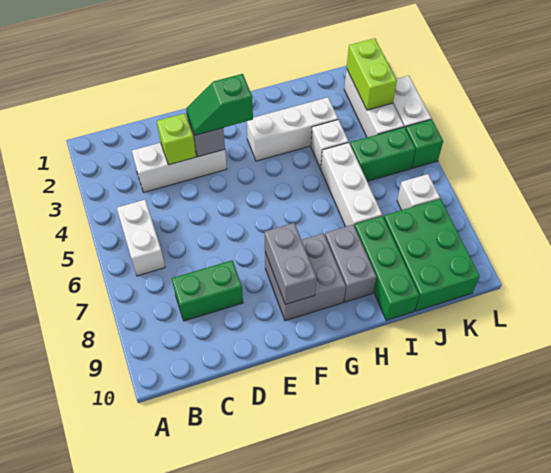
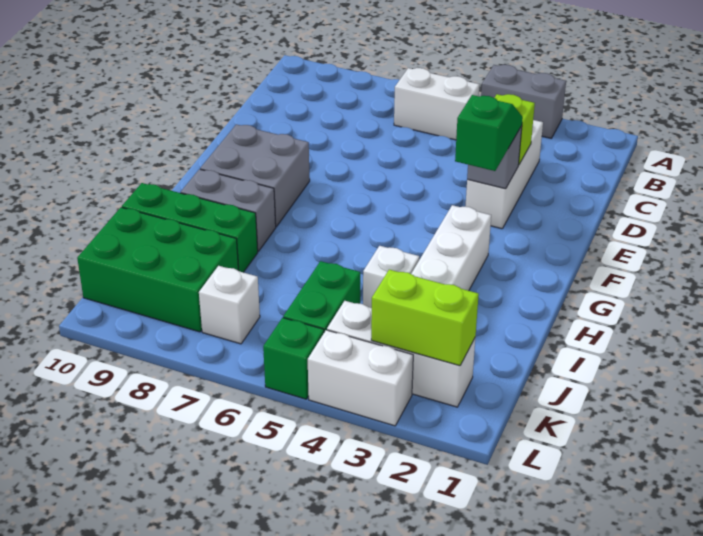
green brick C8:D8 level 1 -> none
grey brick F8:F9 level 2 -> grey brick A3:A4 level 1
white brick I5:I7 level 1 -> none

